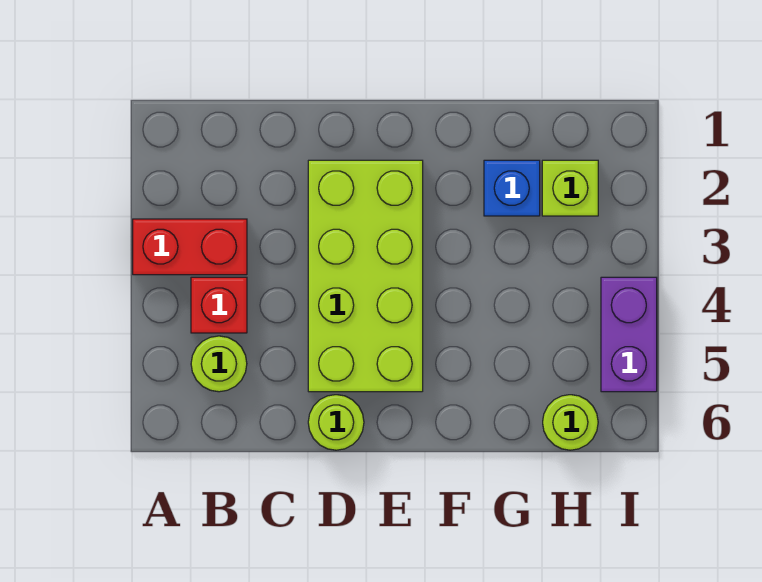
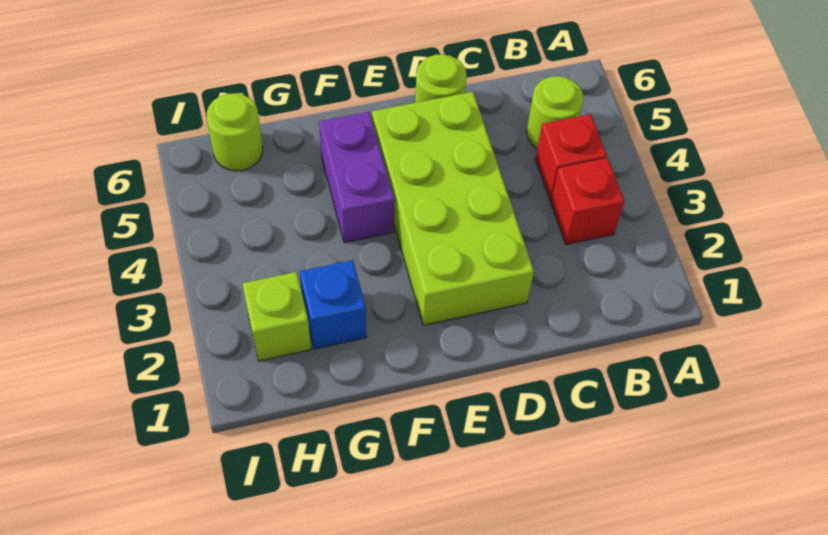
red brick A3:B3 level 1 -> red brick B3 level 1
purple brick I4:I5 level 1 -> purple brick F4:F5 level 1

